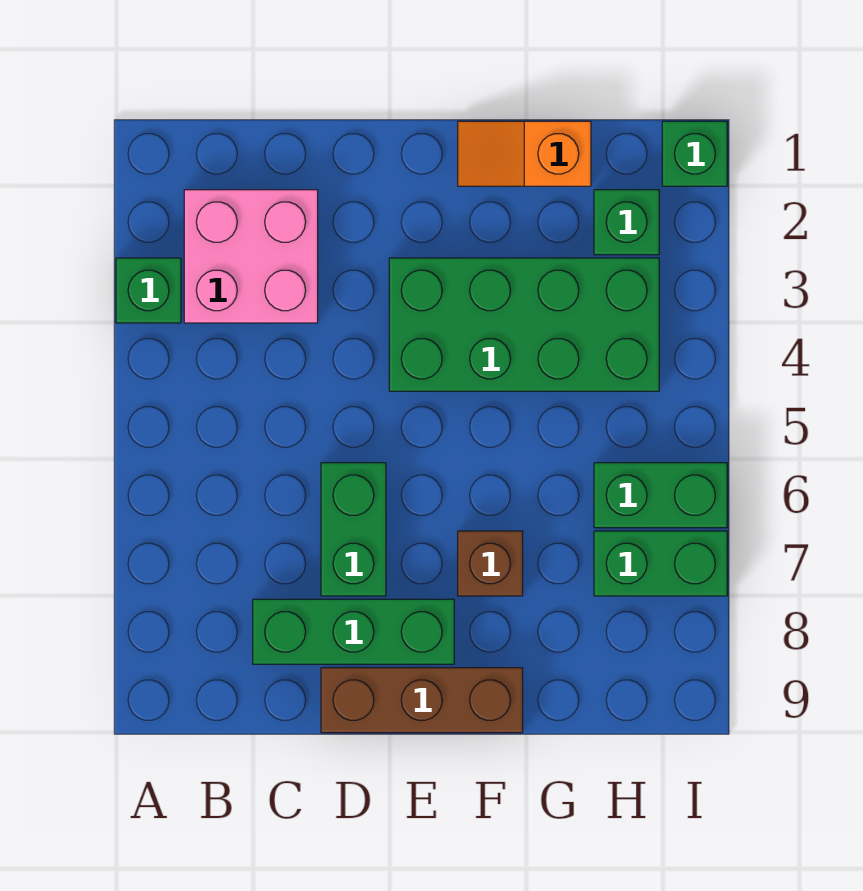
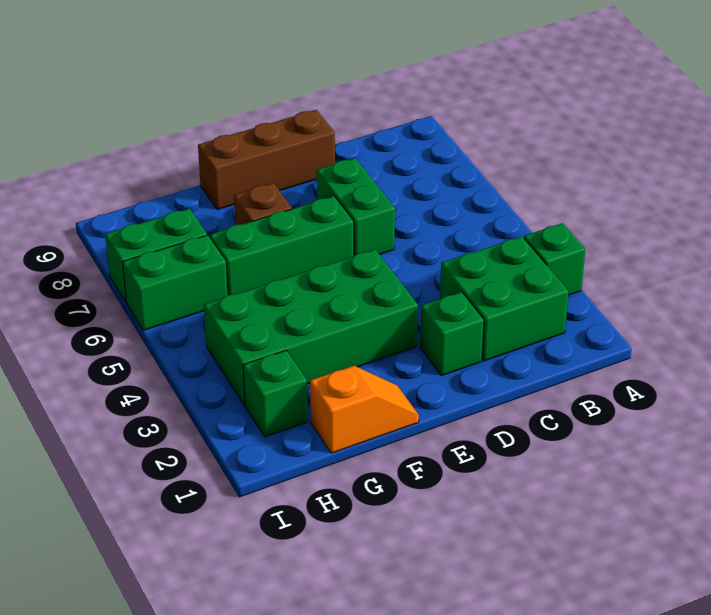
pink brick B2:C3 level 1 -> green brick B2:C3 level 1
green brick C8:E8 level 1 -> green brick E6:G6 level 1
green brick I1 level 1 -> green brick D2 level 1

